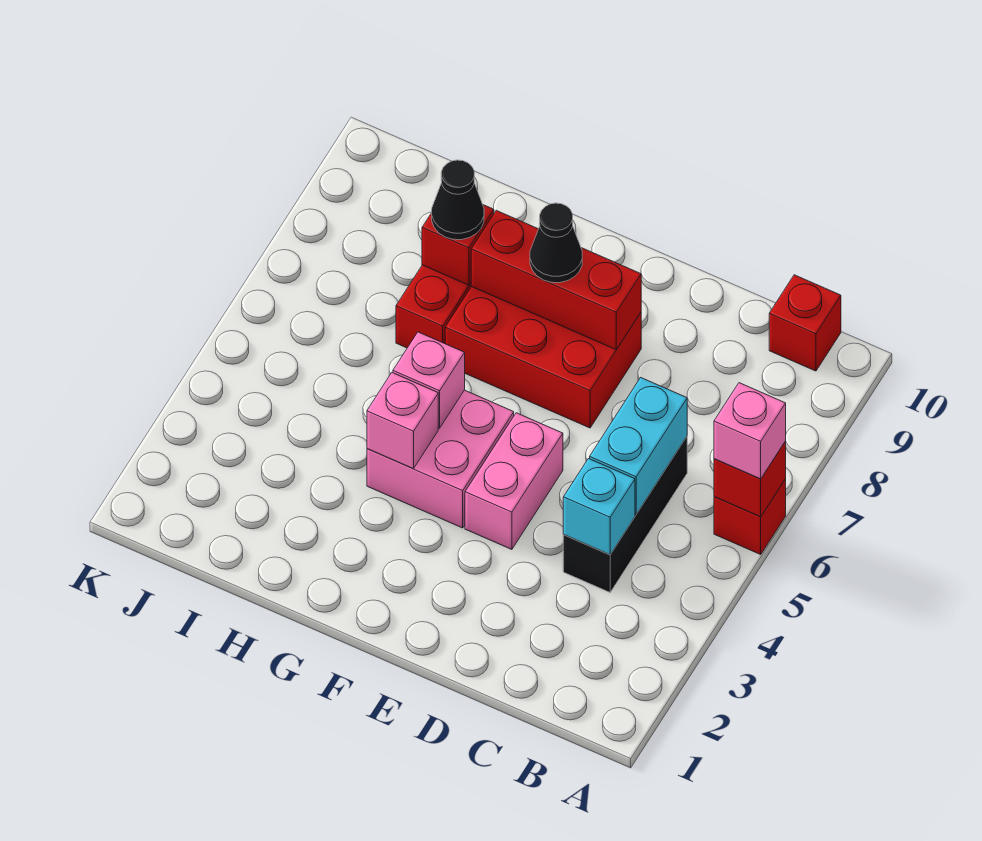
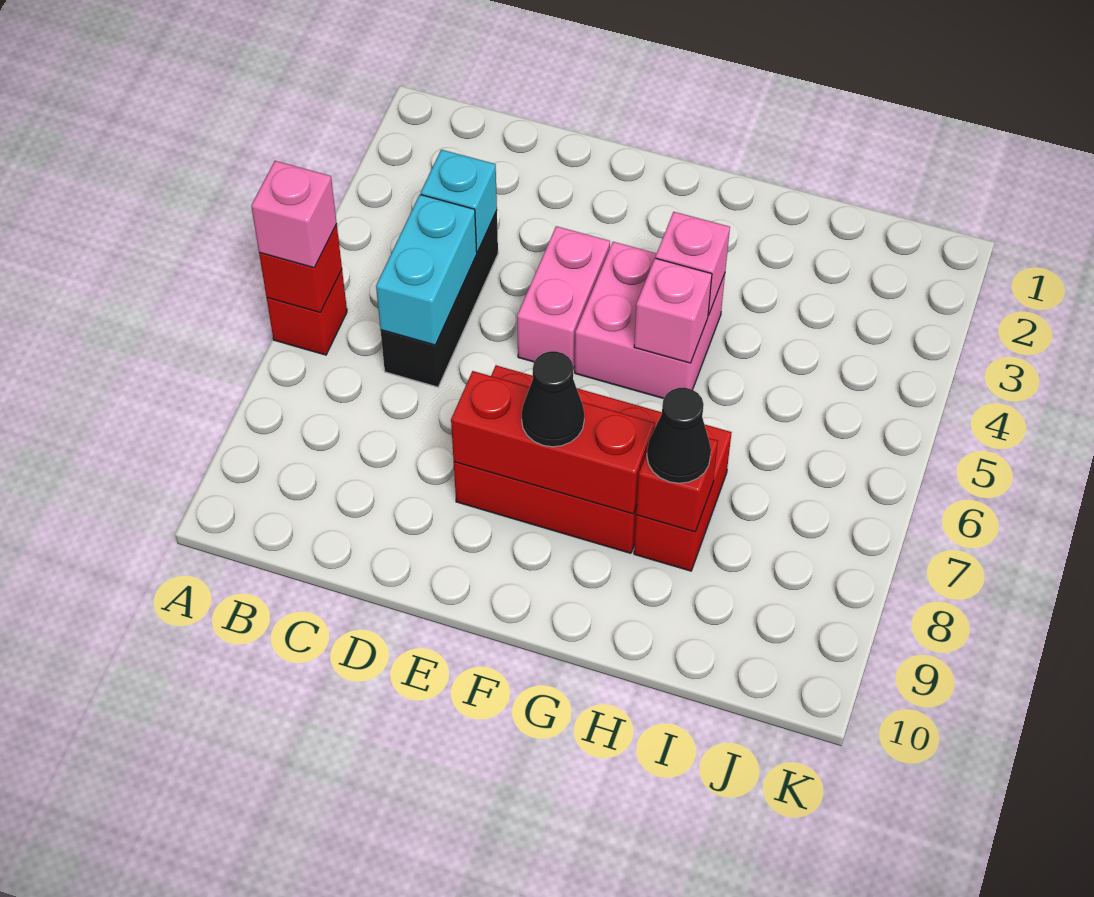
red brick B10 level 1 -> none

